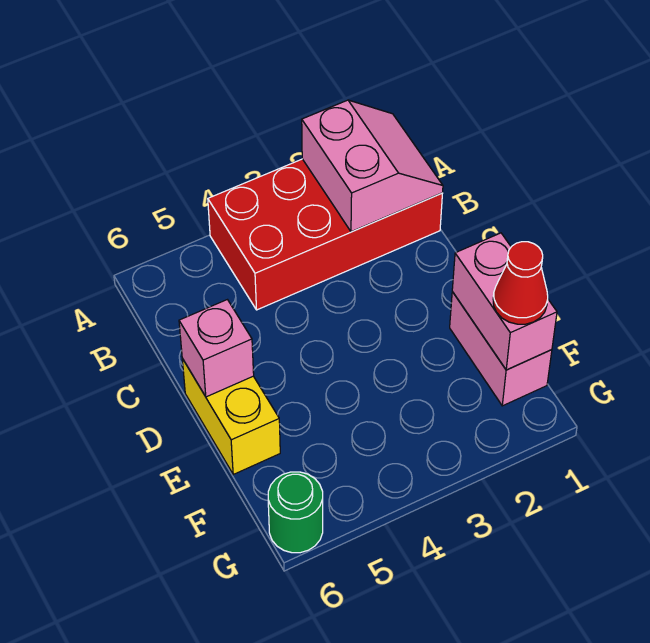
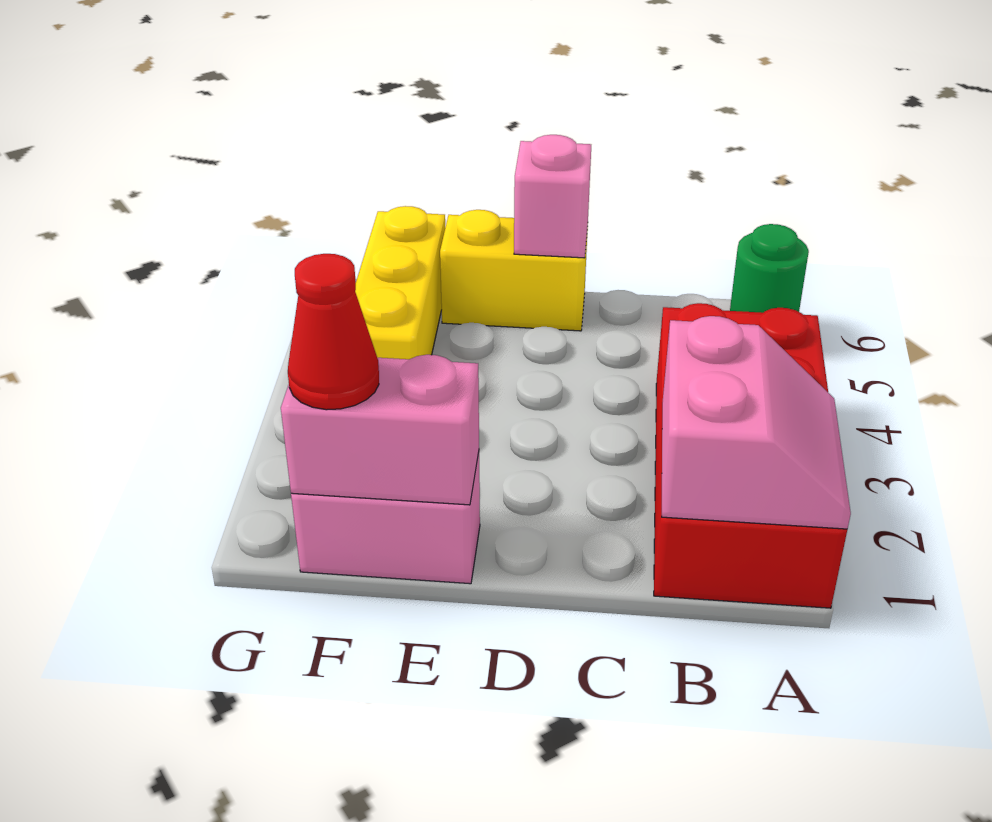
pink slope A1:B2 level 2 top 2 -> pink slope A1:B2 level 2 top B
none -> yellow brick F4:F6 level 1
green round brick G6 level 1 -> green round brick A6 level 1

